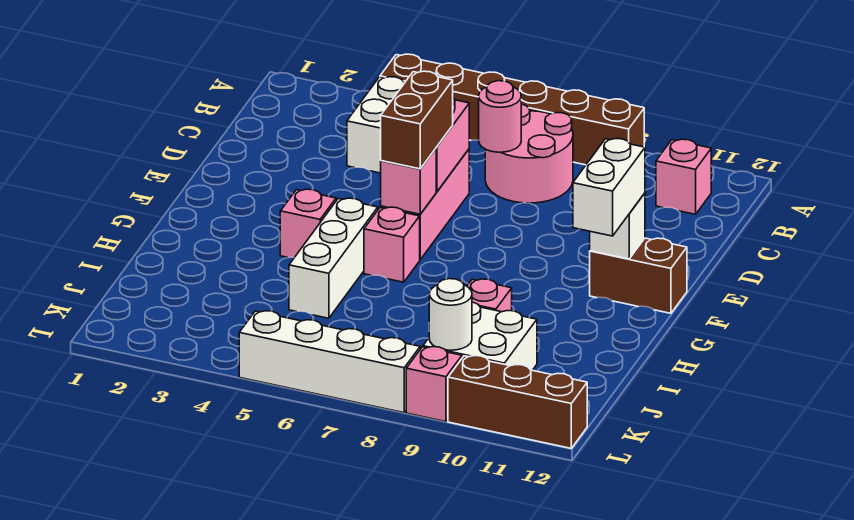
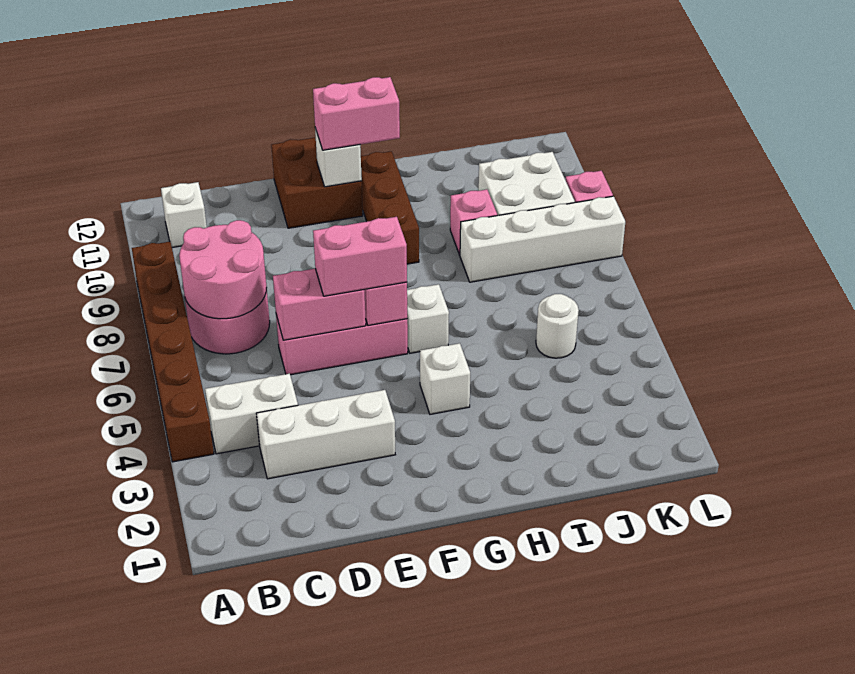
pink brick B11 level 1 -> white brick B11 level 1
pink round brick C7 level 2 -> pink round brick B7:C8 level 2
brown brick E6:F6 level 3 -> pink brick E6:F6 level 3
brown brick F11:F12 level 1 -> brown brick E11:F12 level 1
white brick F11:G11 level 3 -> pink brick F11:G11 level 3
pink brick G4 level 1 -> white brick G4 level 1
white brick G5:I5 level 1 -> white brick C3:E3 level 1
pink brick G6 level 1 -> white brick G6 level 1
white round brick K9 level 2 -> white round brick J5 level 1
white brick L5:L8 level 1 -> white brick I8:L8 level 1
brown brick L10:L12 level 1 -> brown brick G9:G11 level 1

